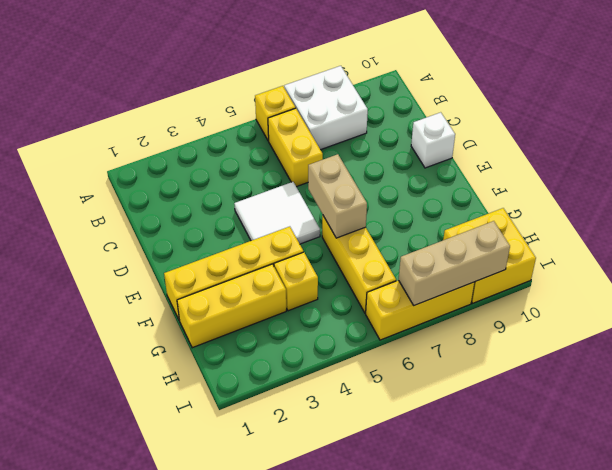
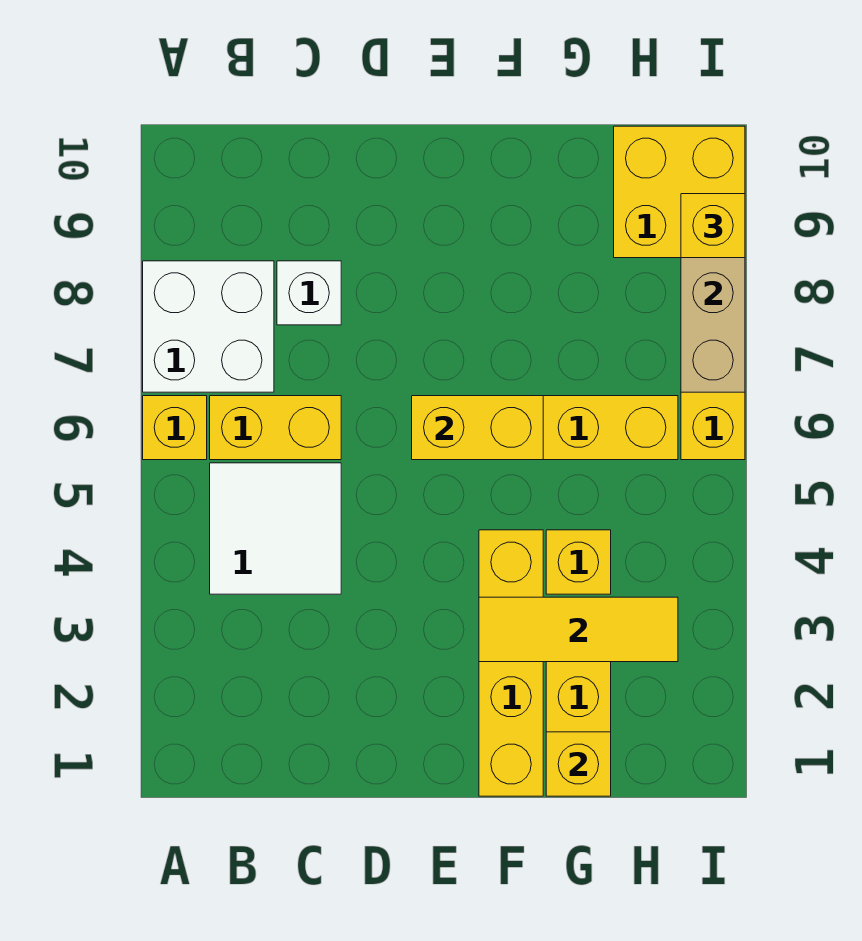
white tile D4:E5 level 1 -> white tile B4:C5 level 1
white brick D10 level 1 -> white brick C8 level 1
tan brick E6:F6 level 2 -> yellow brick E6:F6 level 2
none -> yellow tile F3:H3 level 2
none -> yellow brick G1 level 2
none -> yellow brick I9 level 3

